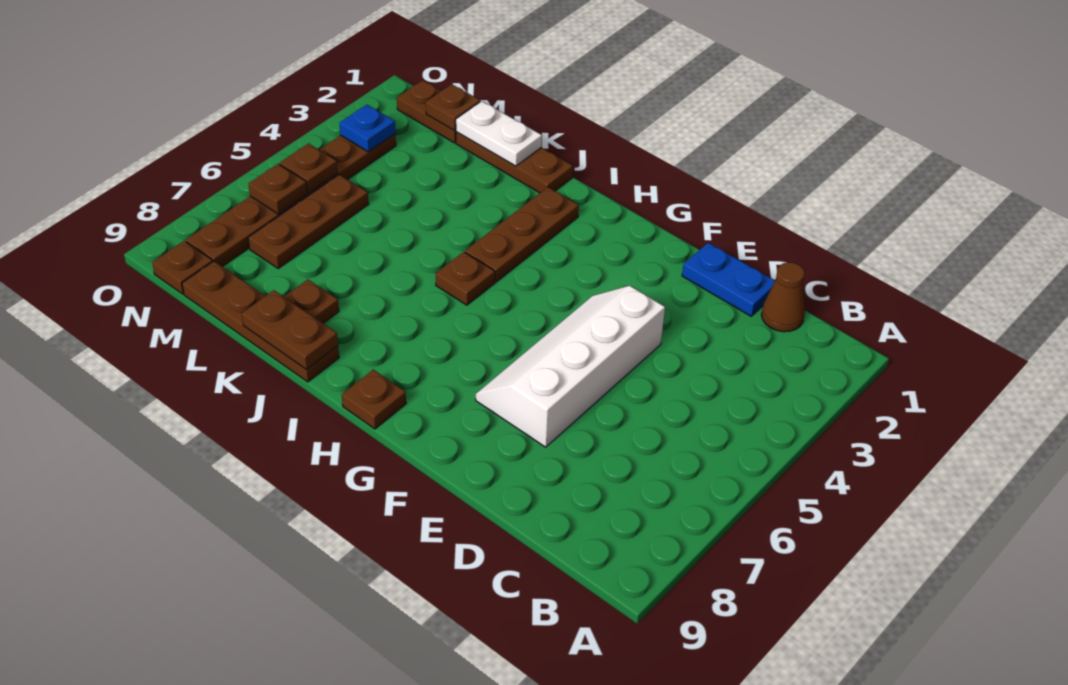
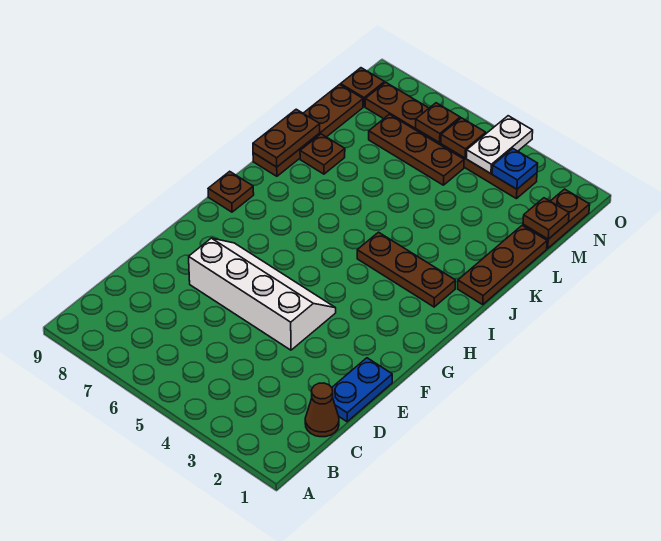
brown plate I5 level 1 -> none
white plate K1:L1 level 2 -> white plate N4:O4 level 2

